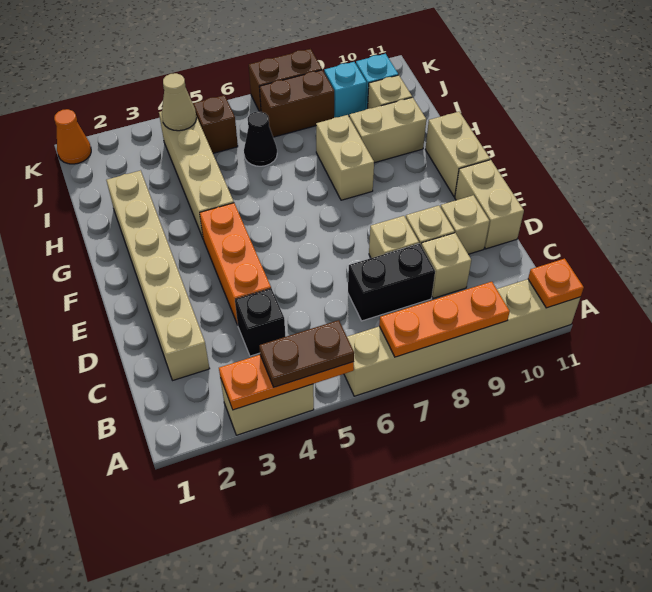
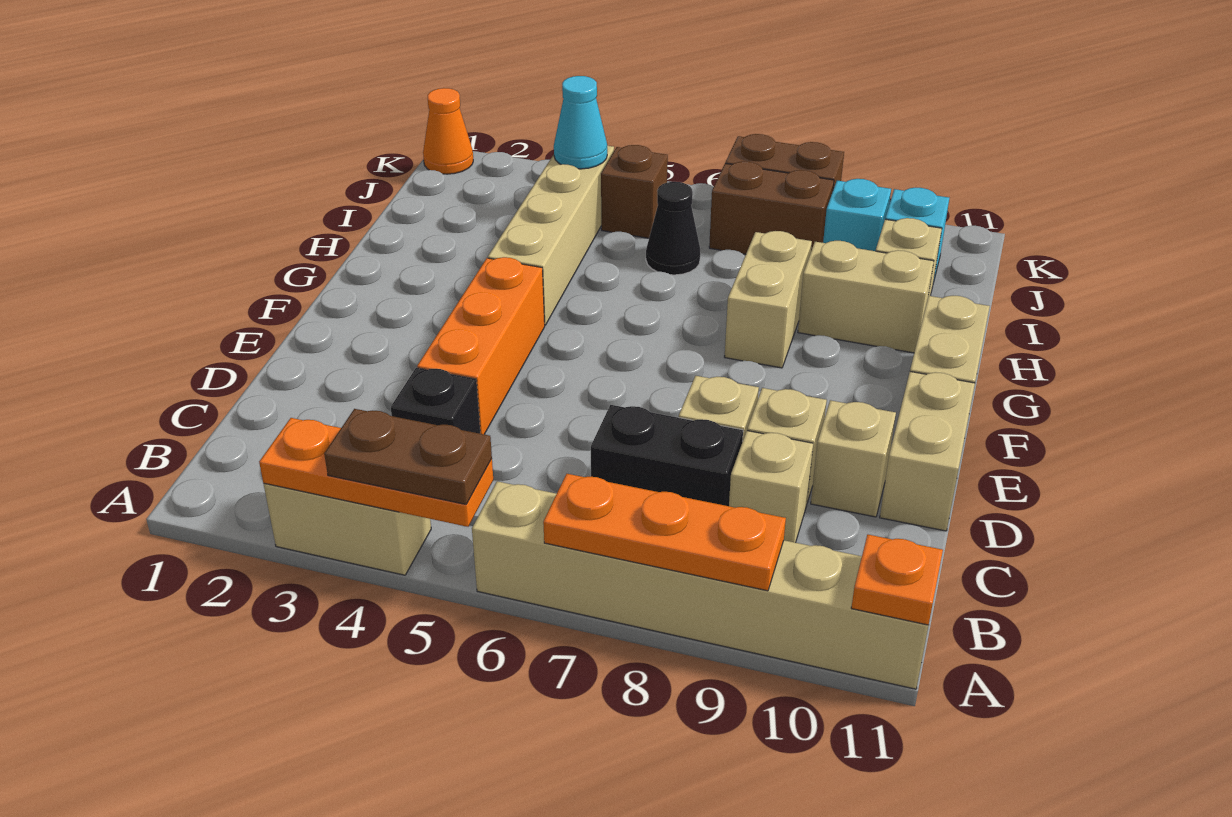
tan brick C2:H2 level 1 -> none
tan cone J4 level 2 -> cyan cone J4 level 2

